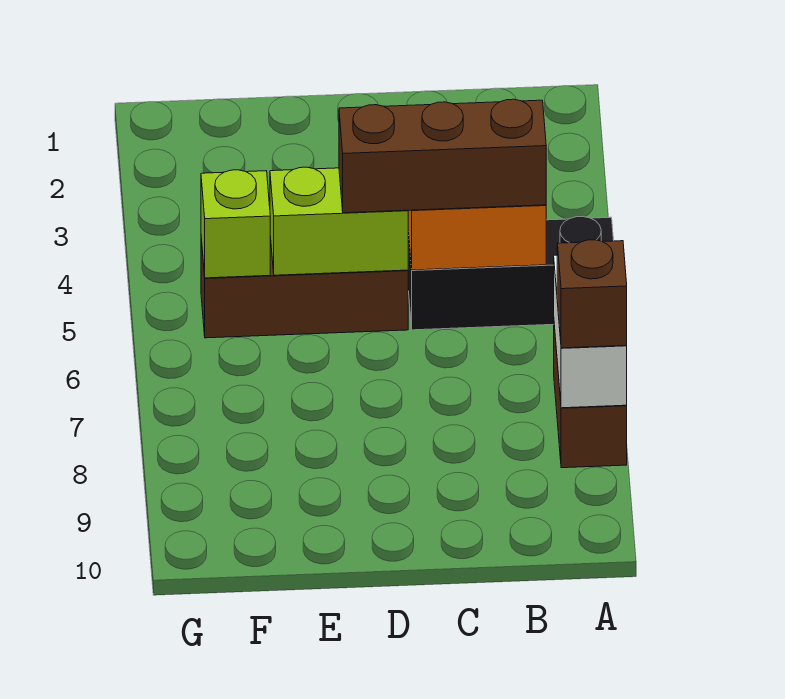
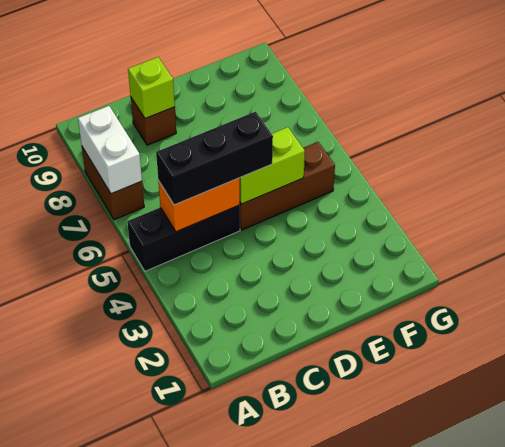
brown brick A8 level 3 -> brown brick C9 level 1
brown brick B5:D5 level 3 -> black brick B5:D5 level 3
lime brick F5 level 2 -> lime brick C9 level 2

